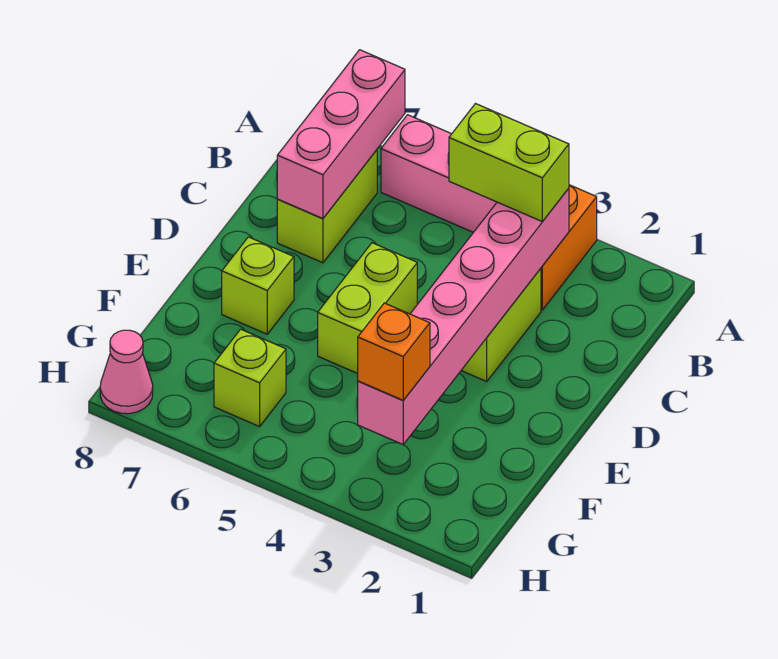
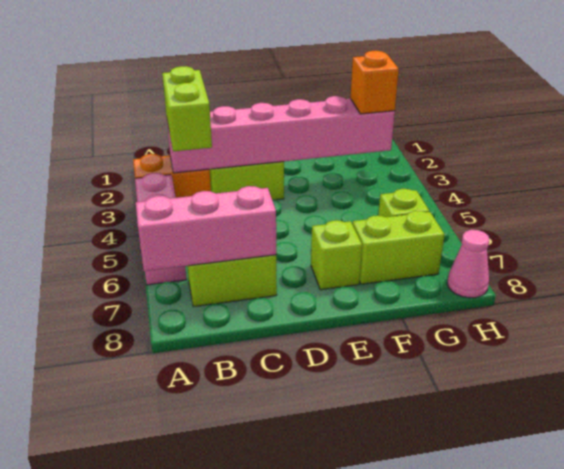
lime brick D5:E5 level 1 -> lime brick F7:G7 level 1

